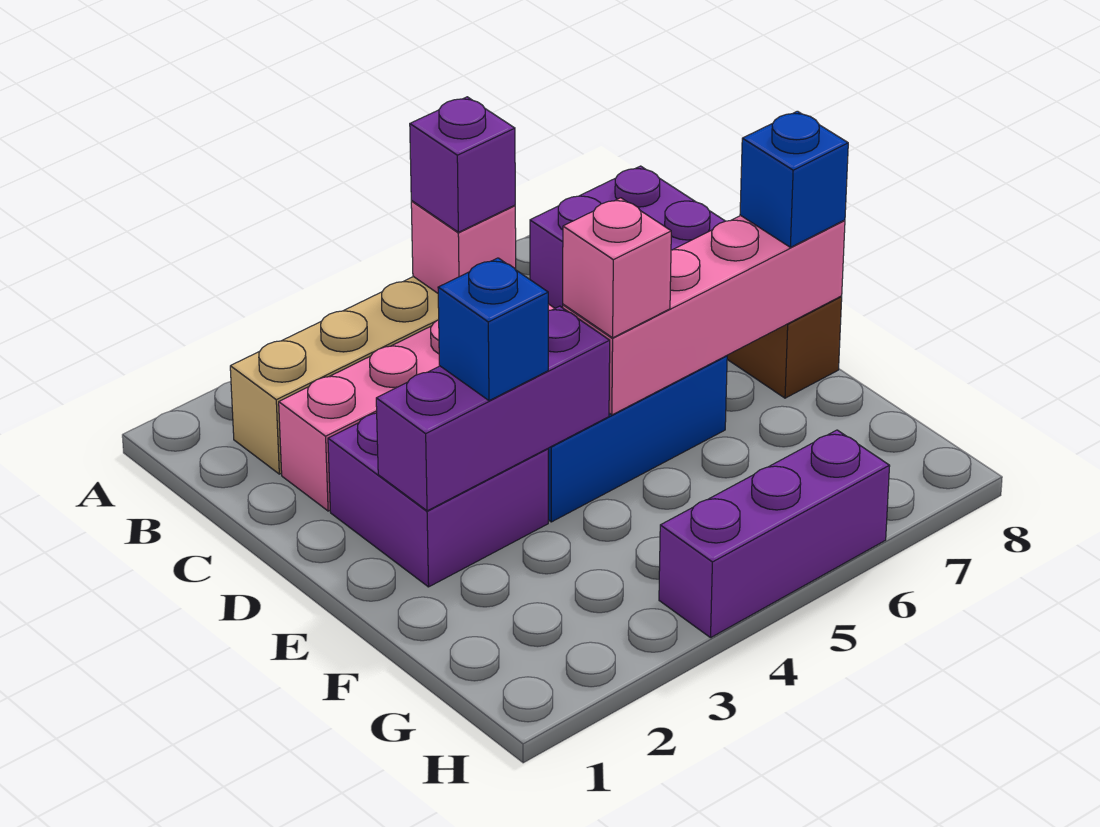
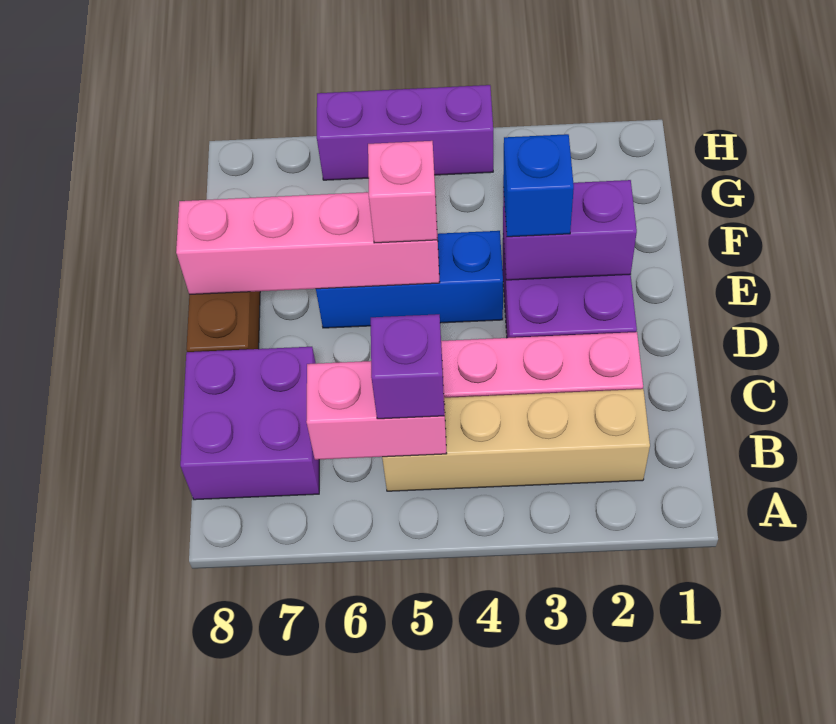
pink brick B5 level 2 -> pink brick B5:B6 level 2
purple brick E2:E4 level 2 -> purple brick E2:E3 level 2
blue brick E8 level 3 -> none

